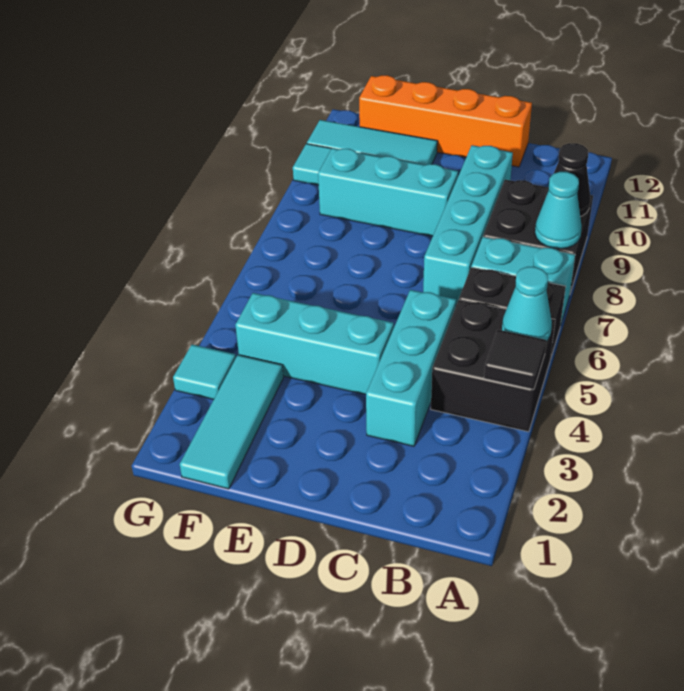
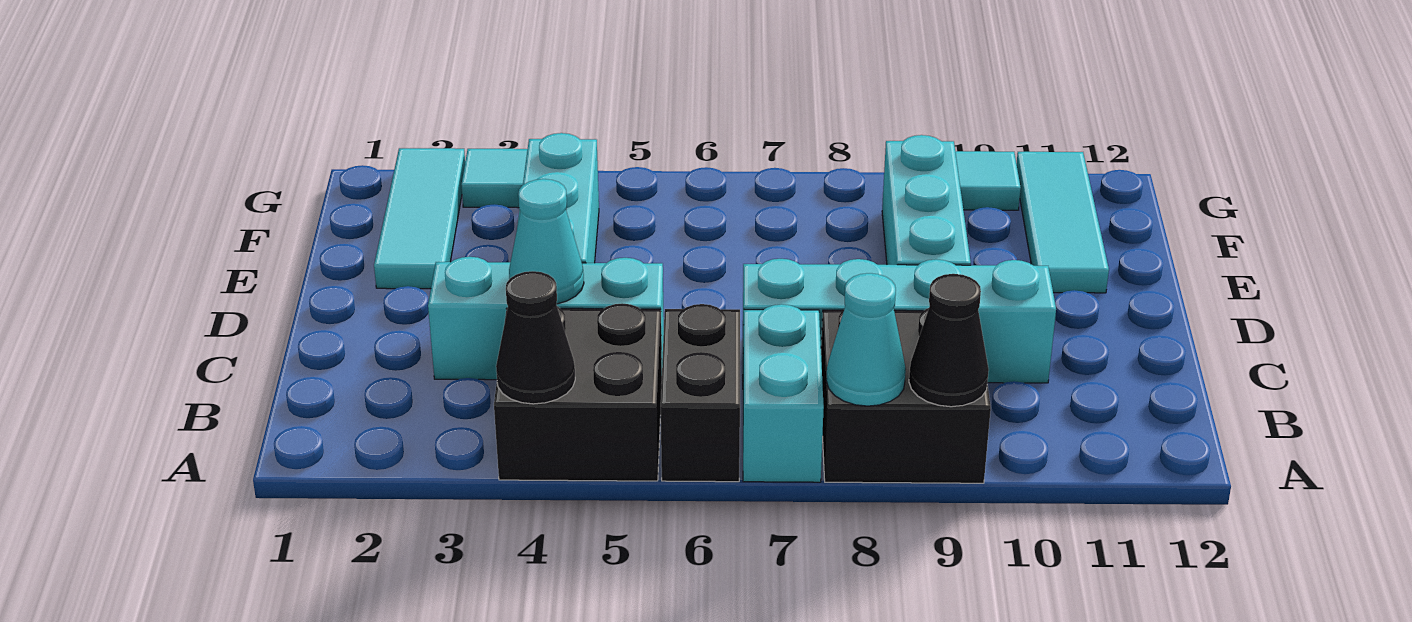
black tile A4 level 2 -> black cone A4 level 2
cyan cone A5 level 2 -> cyan cone C4 level 2
orange brick C12:F12 level 1 -> none
cyan tile F1:F3 level 1 -> cyan tile E2:G2 level 1

